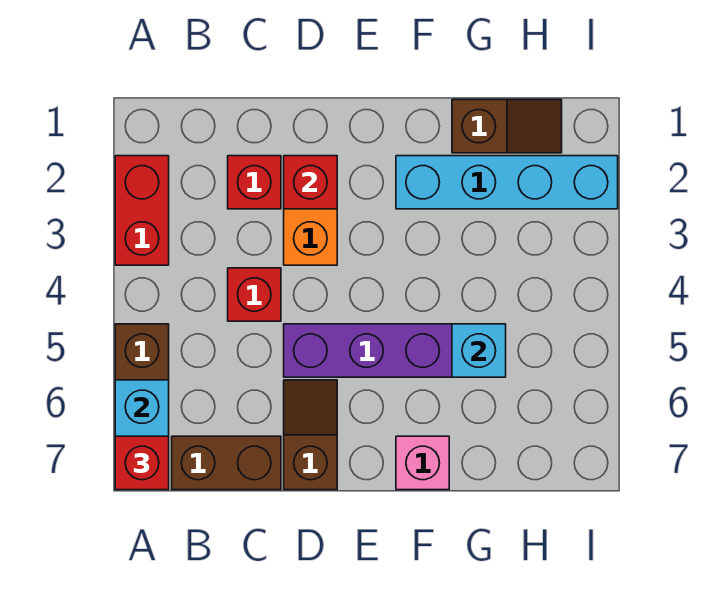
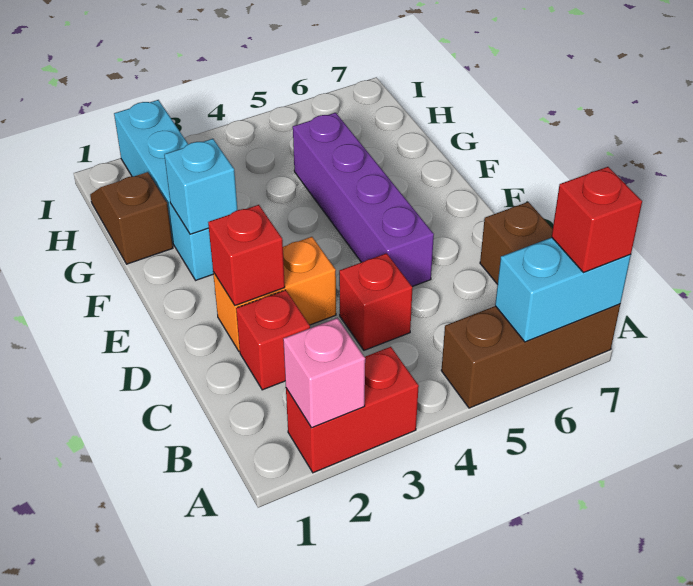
brown slope D6:D7 level 1 top 7 -> none
pink brick F7 level 1 -> pink brick A2 level 2
cyan brick G5 level 2 -> cyan brick F2 level 2

